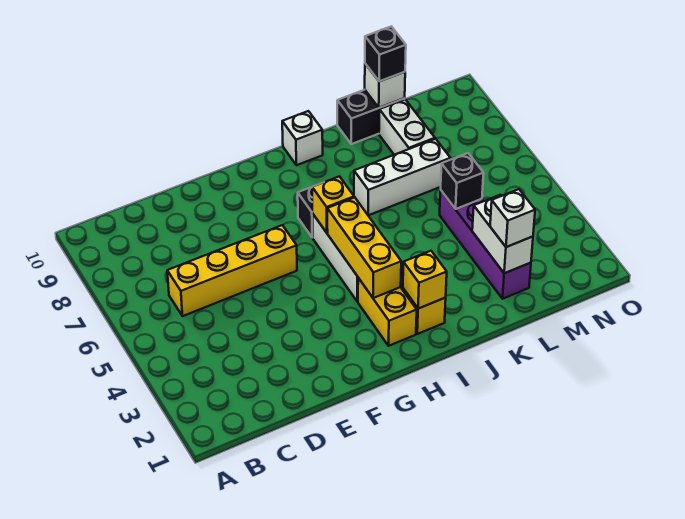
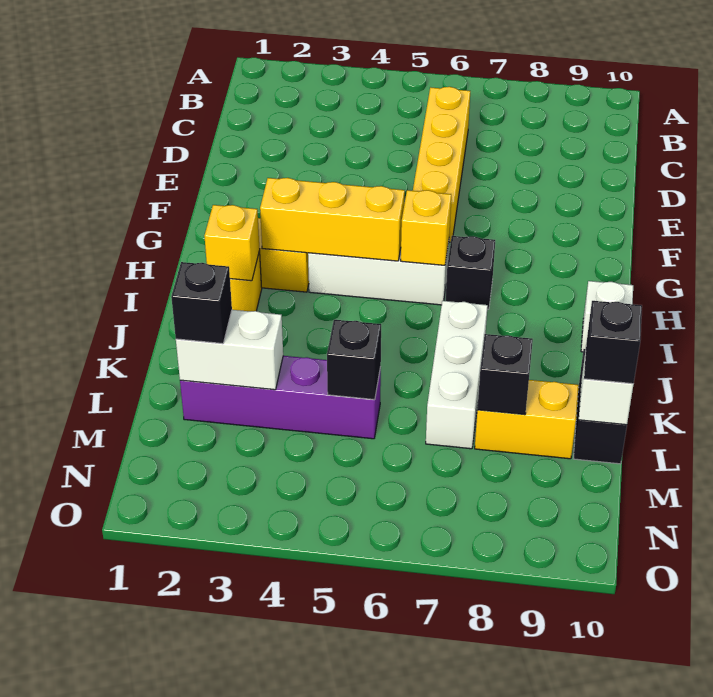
white brick L2 level 3 -> black brick L2 level 3
white brick L8:L9 level 1 -> yellow brick L8:L9 level 1
none -> black brick L8 level 2

